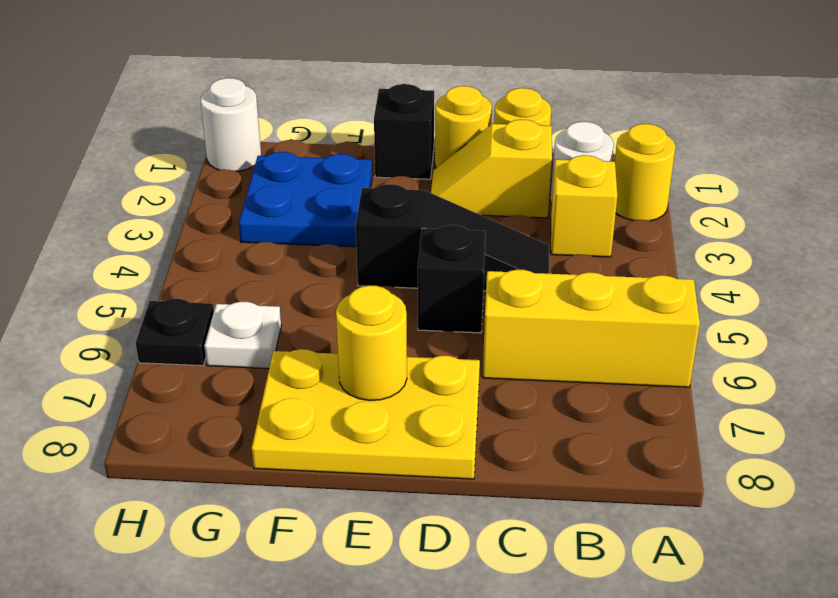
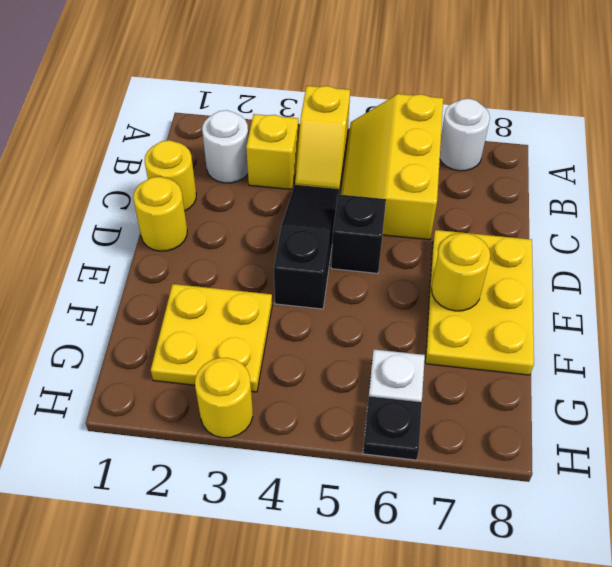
yellow round brick A2 level 1 -> yellow round brick H3 level 1
yellow slope C2:D2 level 1 top C -> yellow slope A4:B4 level 1 top A
black brick E1 level 1 -> none
blue plate F2:G3 level 1 -> yellow plate F2:G3 level 1
white round brick H1 level 1 -> white round brick A7 level 1

